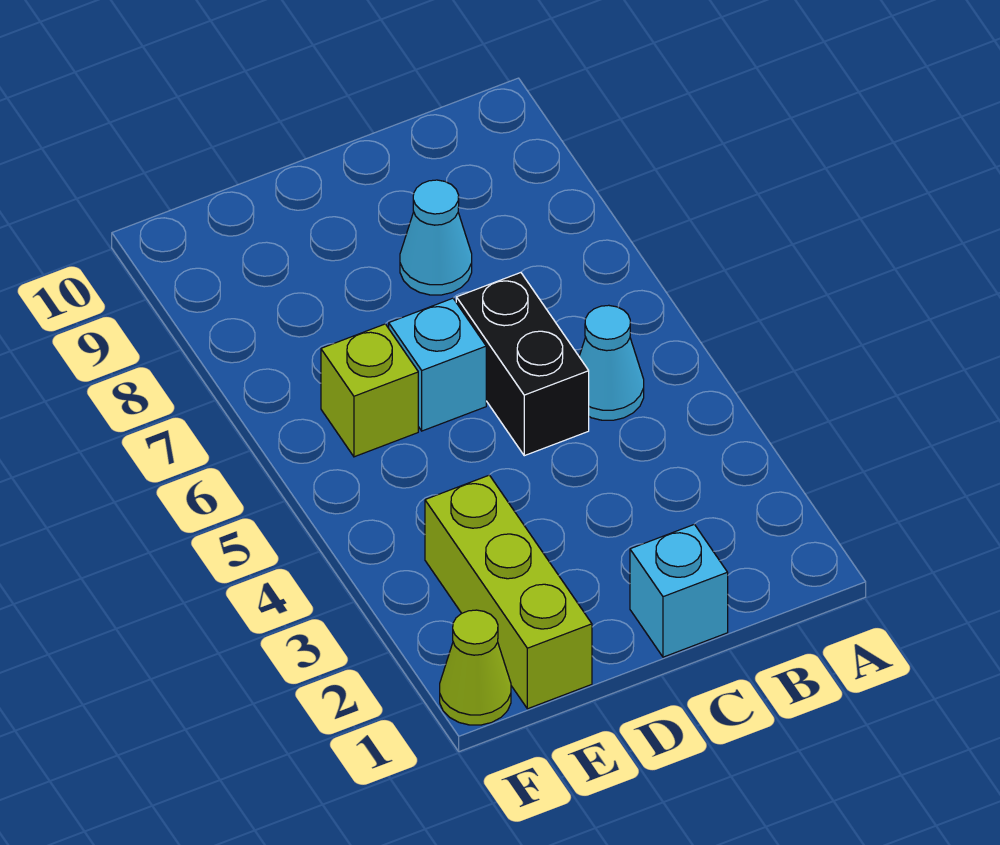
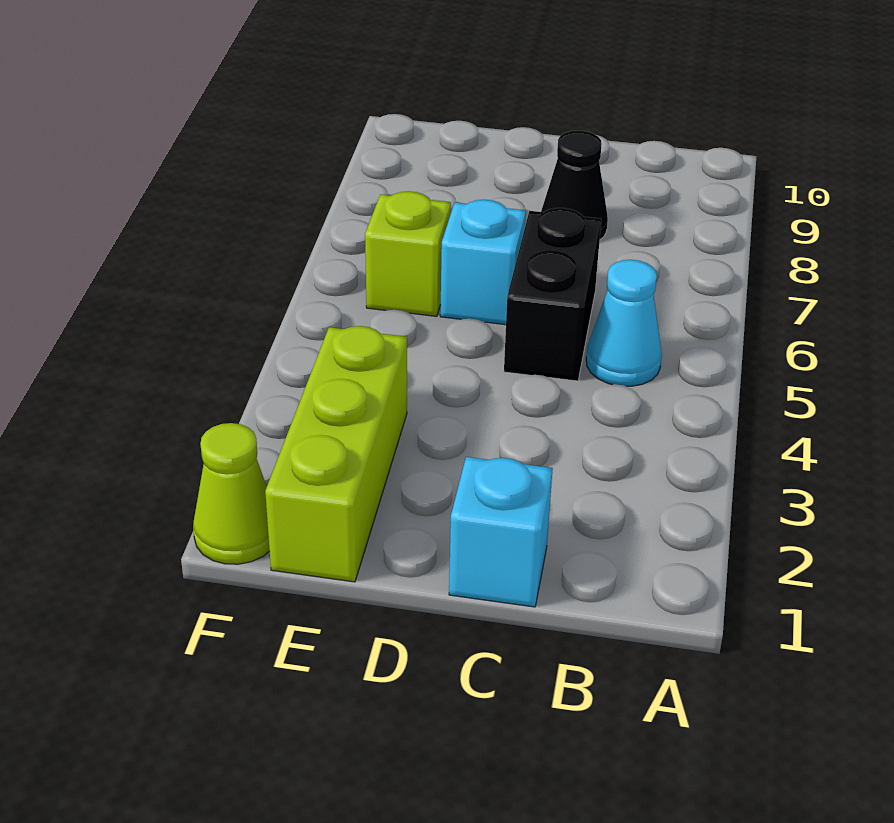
cyan cone C8 level 1 -> black cone C8 level 1

